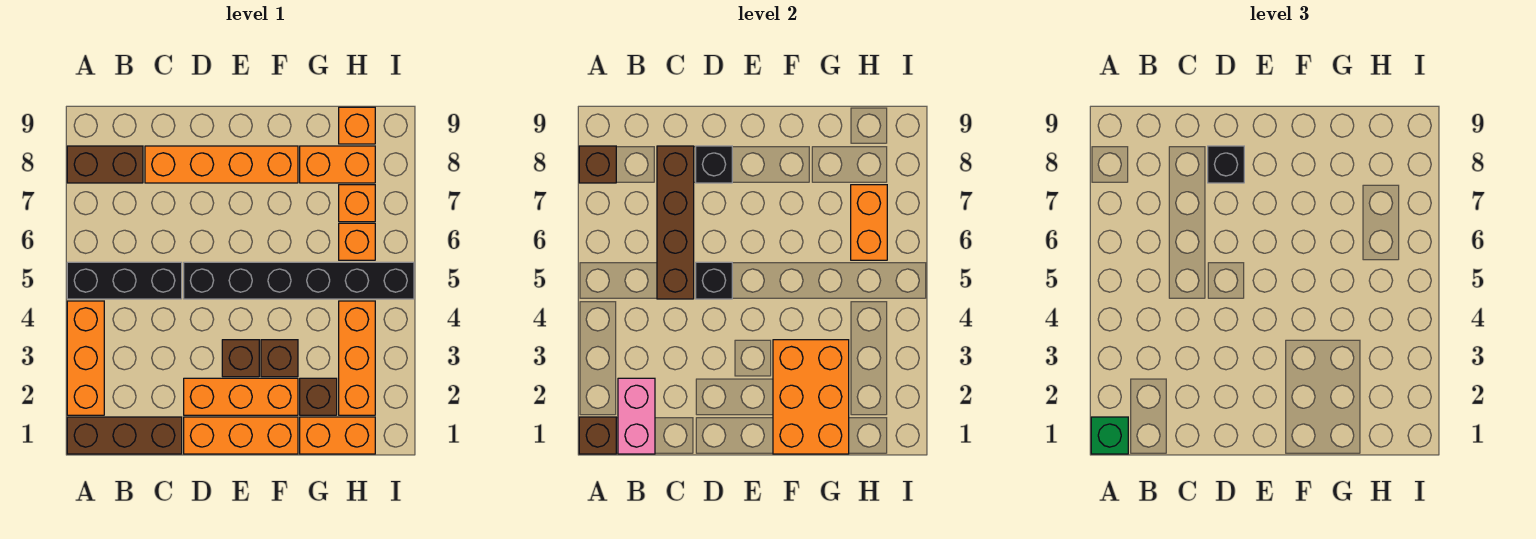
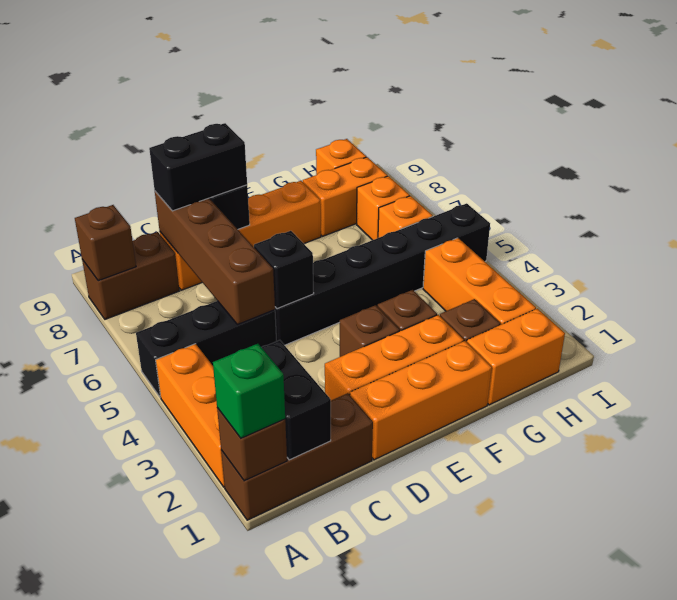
pink brick B1:B2 level 2 -> black brick B1:B2 level 2
black brick D8 level 3 -> black brick C8:D8 level 3
orange brick F1:G3 level 2 -> none
orange brick H6:H7 level 2 -> none

